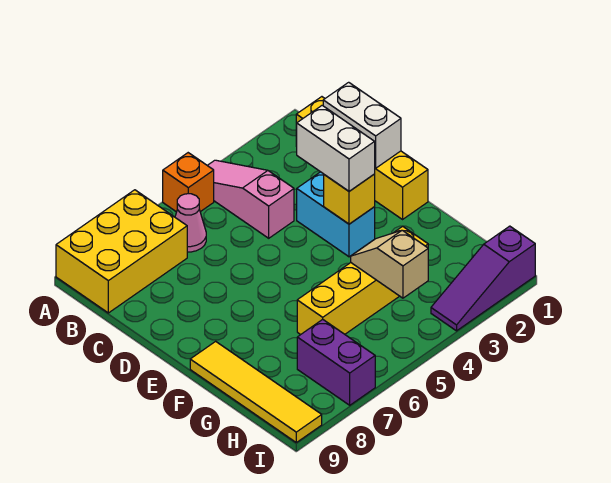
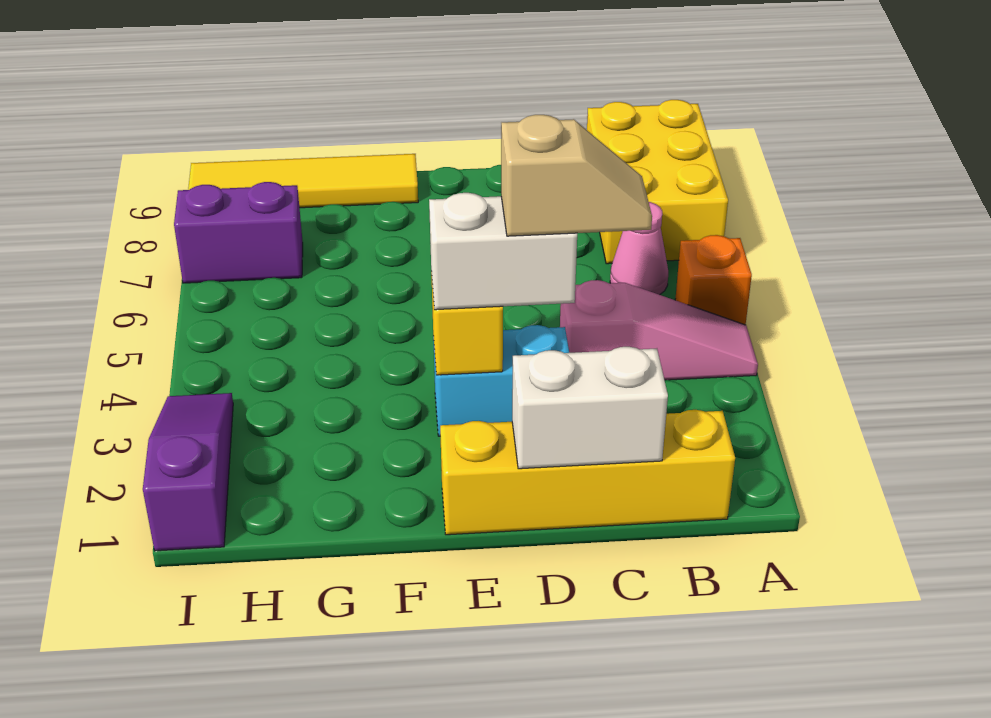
yellow brick G3:G6 level 1 -> none
tan slope G4:H4 level 2 top H -> tan slope C3:D3 level 4 top D

